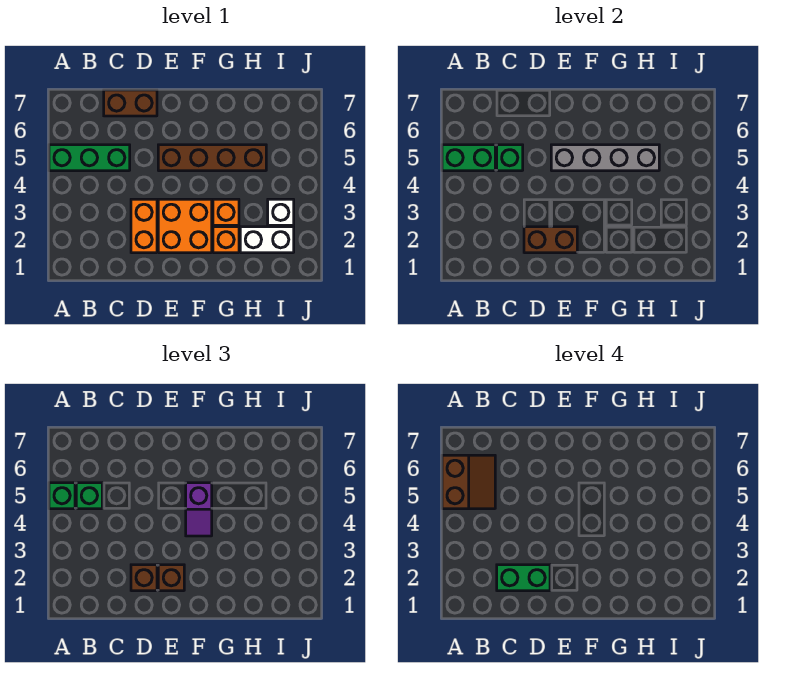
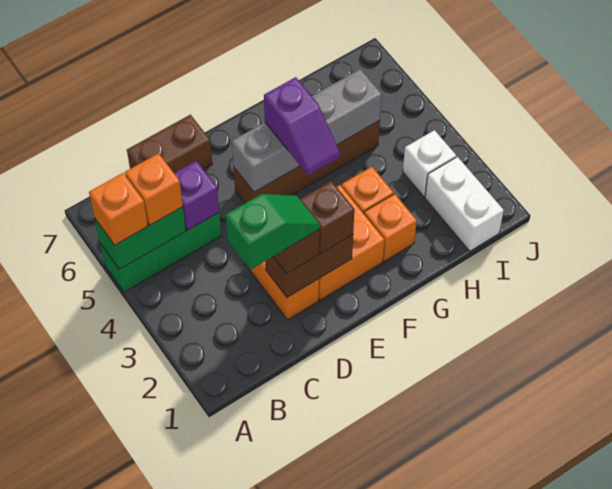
green brick A5 level 3 -> orange brick A5 level 3
brown slope A5:B6 level 4 top A -> none
green brick B5 level 3 -> orange brick B5 level 3
green brick C2:D2 level 4 -> green slope C2:D2 level 4 top C
green brick C5 level 2 -> purple brick C5 level 2
white brick H2:I2 level 1 -> white brick I1:I2 level 1

